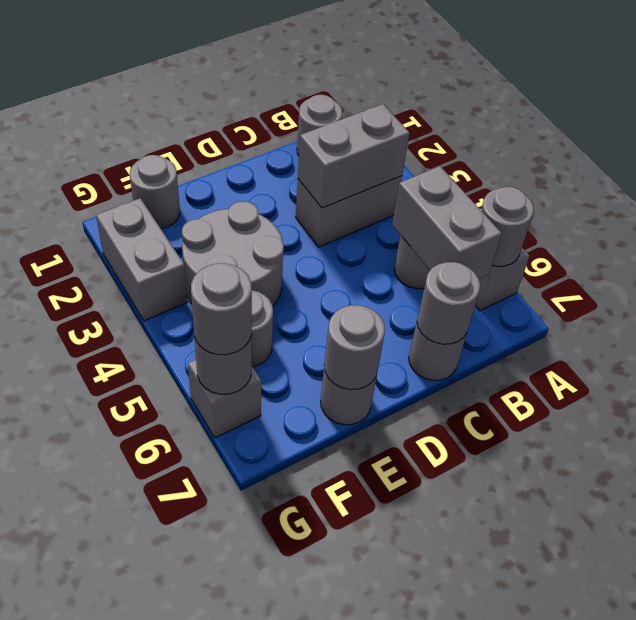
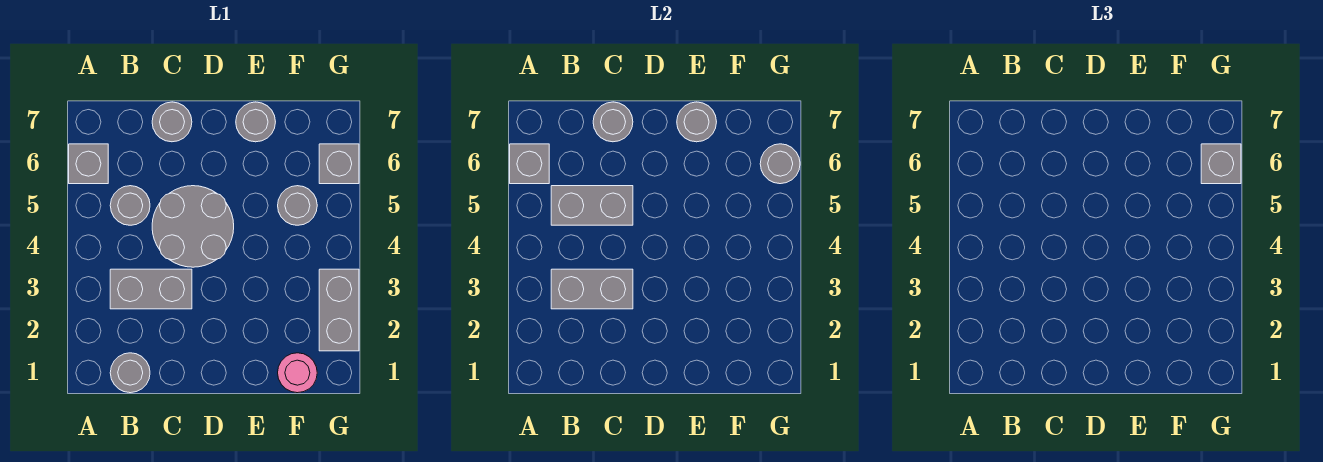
grey round brick A6 level 2 -> grey brick A6 level 2
grey brick B5:B6 level 2 -> grey brick B5:C5 level 2
grey round brick E3:F4 level 1 -> grey round brick C4:D5 level 1
grey round brick F1 level 1 -> pink round brick F1 level 1
grey round brick G6 level 3 -> grey brick G6 level 3

